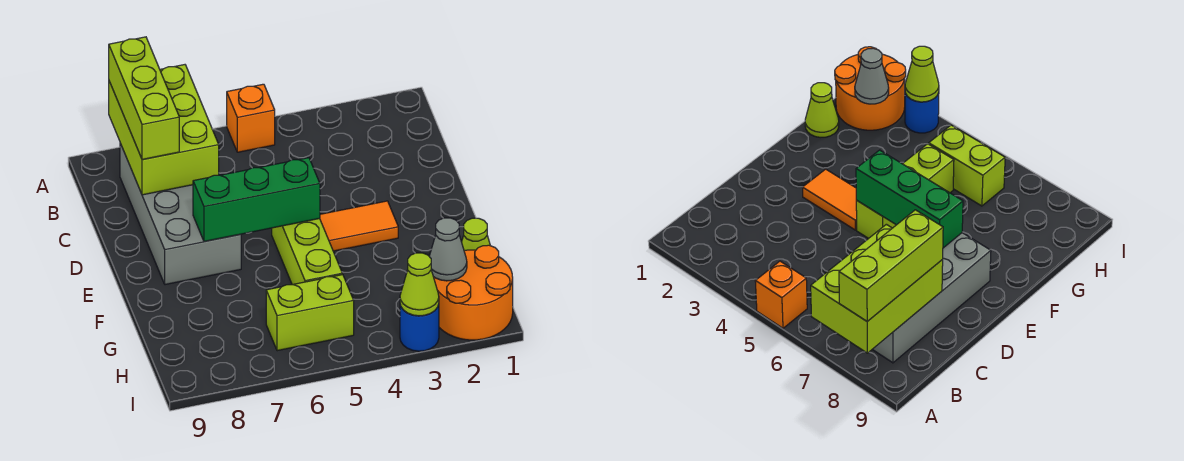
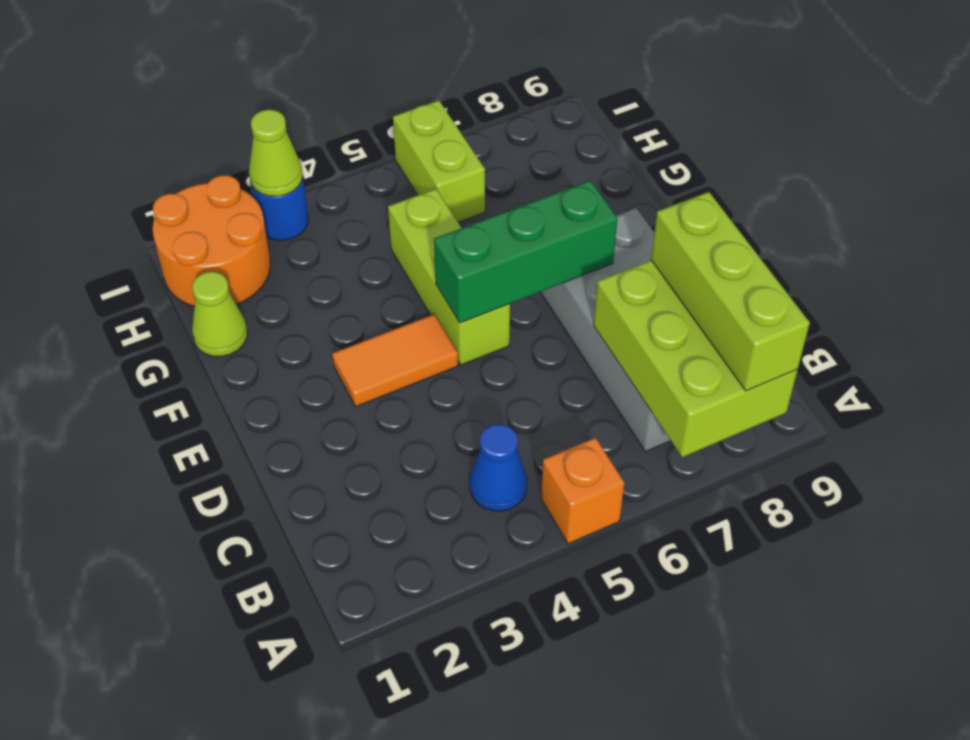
none -> blue cone B4 level 1
grey cone H2 level 2 -> none
lime brick H5:H6 level 1 -> lime brick H6:I6 level 1

